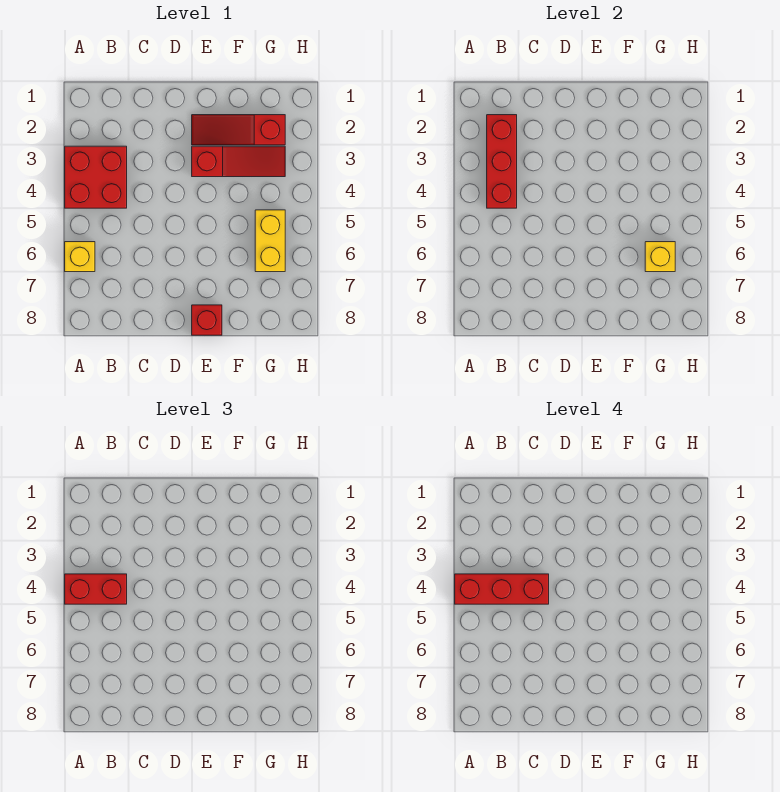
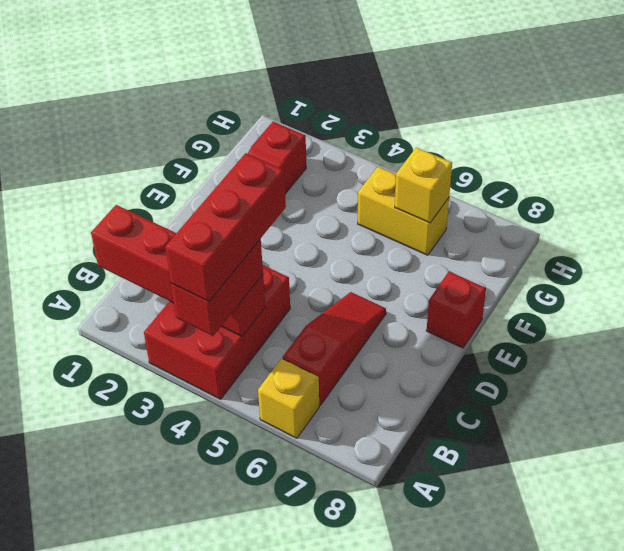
red brick A3:B4 level 1 -> red brick A3:C4 level 1
red brick B2:B4 level 2 -> red brick B1:B4 level 2
red slope E3:G3 level 1 top E -> red slope B6:D6 level 1 top B

